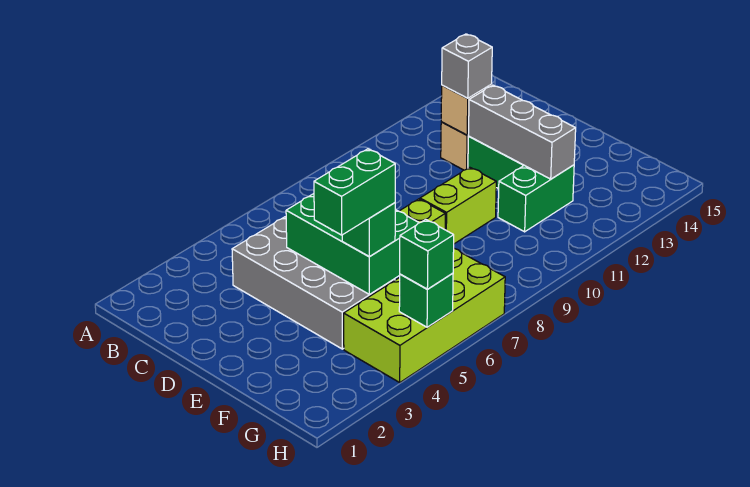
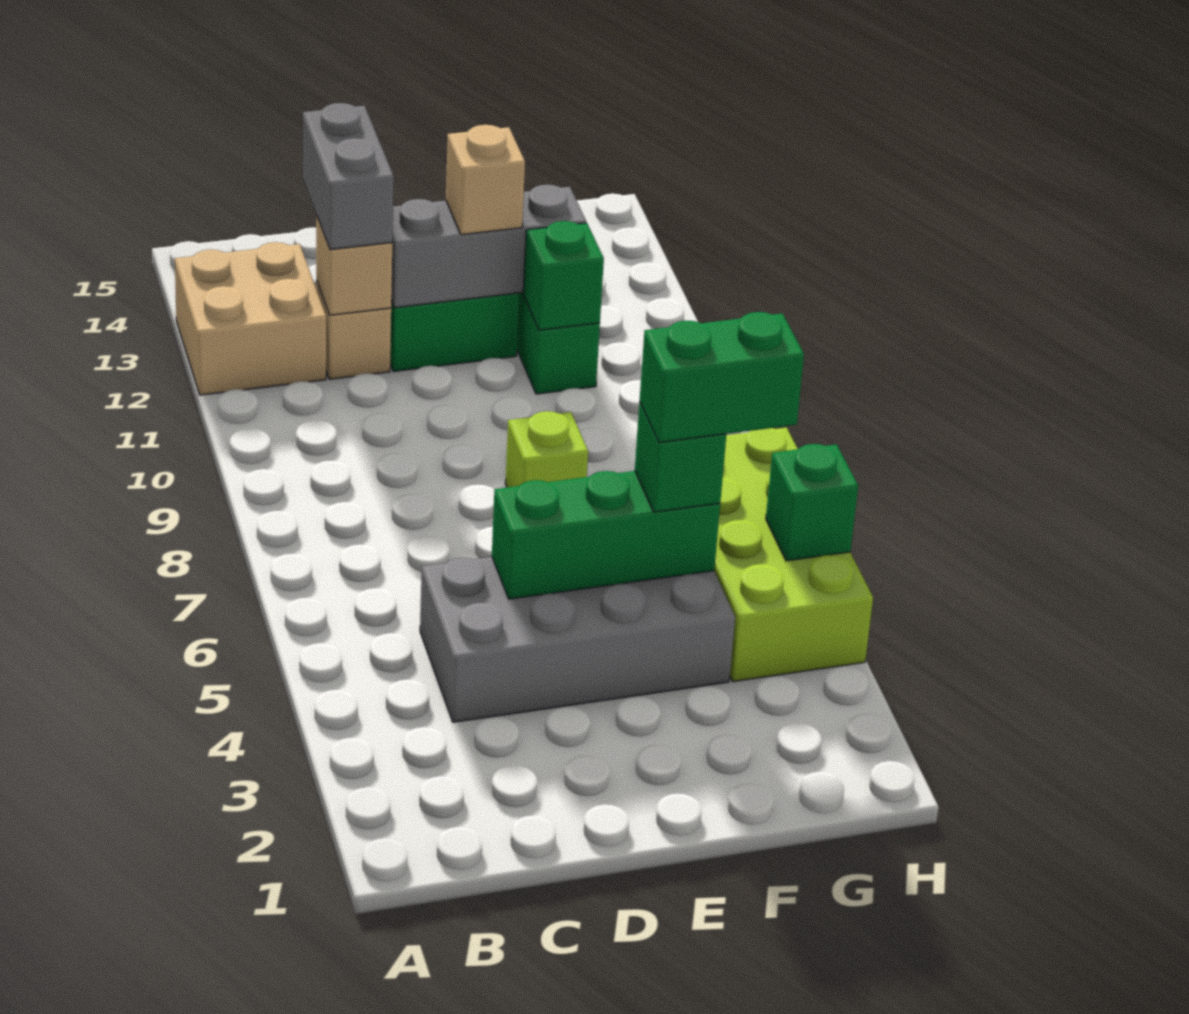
none -> tan brick A12:B13 level 1
grey brick C12 level 3 -> grey brick C12:C13 level 3
green brick D5:F6 level 2 -> green brick D5:F5 level 2
lime brick E9:E10 level 1 -> none
none -> tan brick E12 level 3
green brick F4:F5 level 4 -> green brick F5:G5 level 4
green brick H5 level 3 -> green brick F11 level 2

